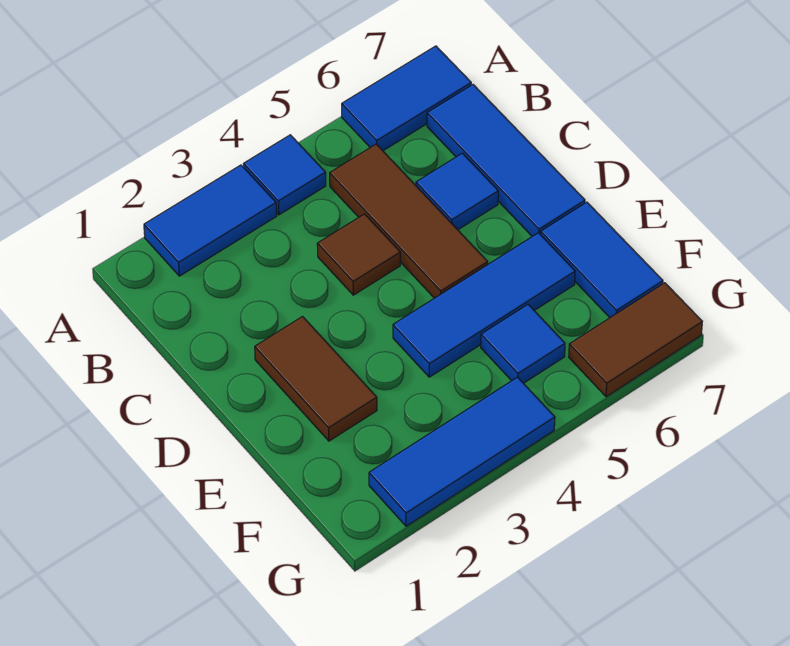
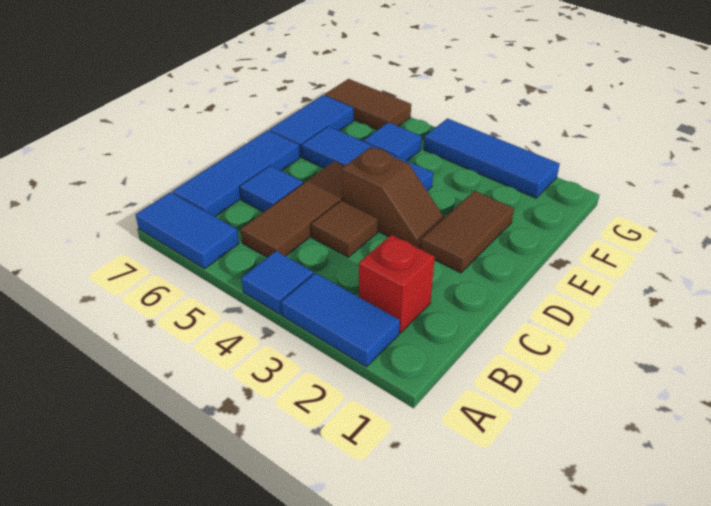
none -> red brick B2 level 1
none -> brown slope D3:D4 level 1 top 4

